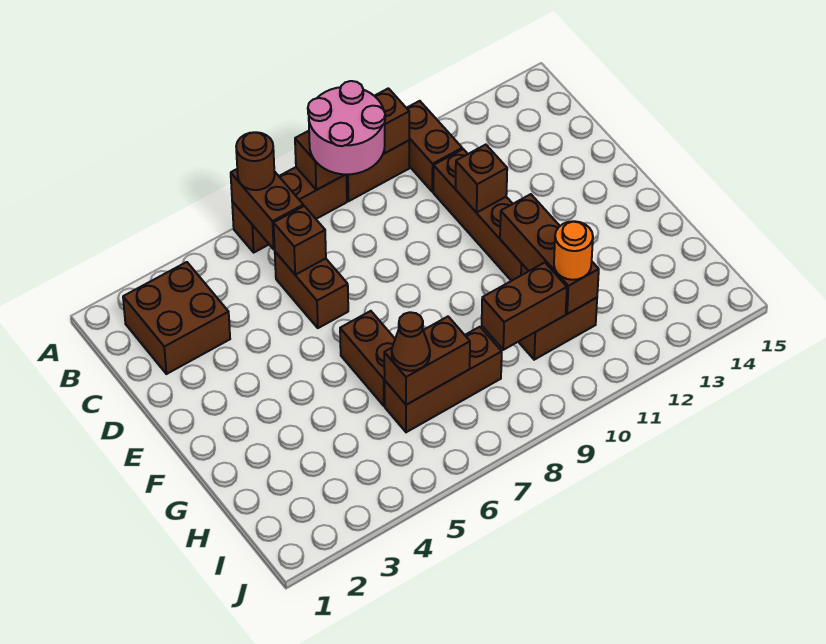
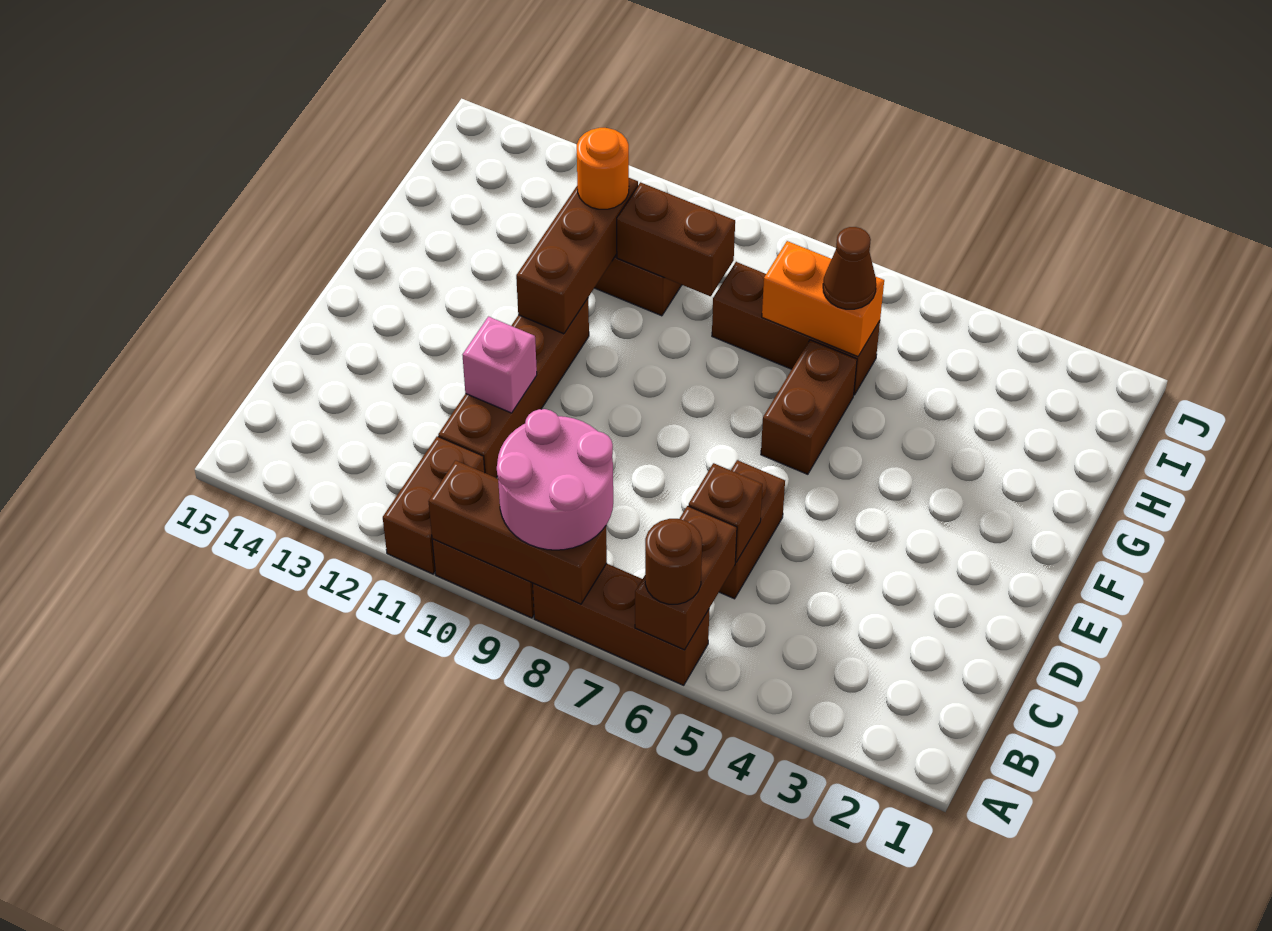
brown brick B2:C3 level 1 -> none
brown brick D11 level 2 -> pink brick D11 level 2
brown brick H6:H7 level 2 -> orange brick H6:H7 level 2

